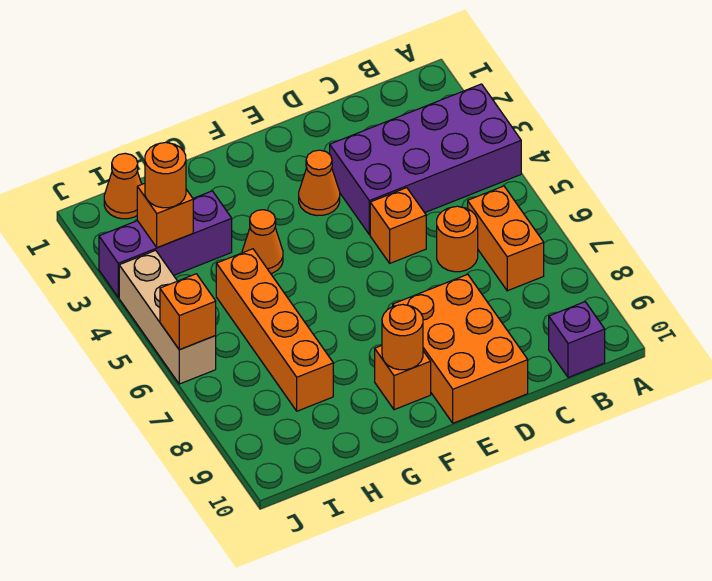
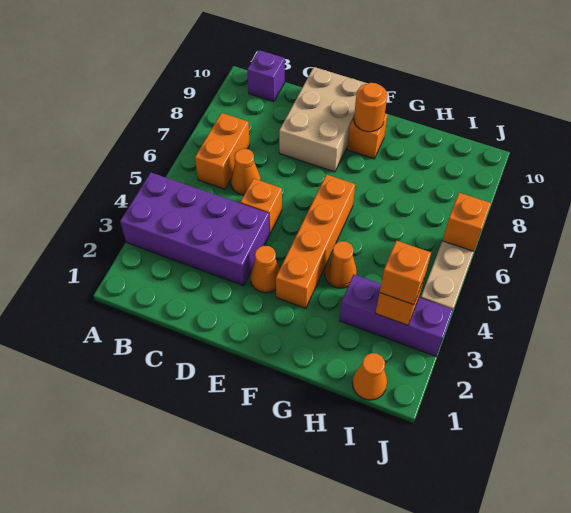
orange round brick C6 level 1 -> orange cone C6 level 1
orange brick D8:E10 level 1 -> tan brick D8:E10 level 1
orange brick H5:H8 level 1 -> orange brick F3:F6 level 1
orange round brick I3 level 3 -> orange brick I3 level 3

